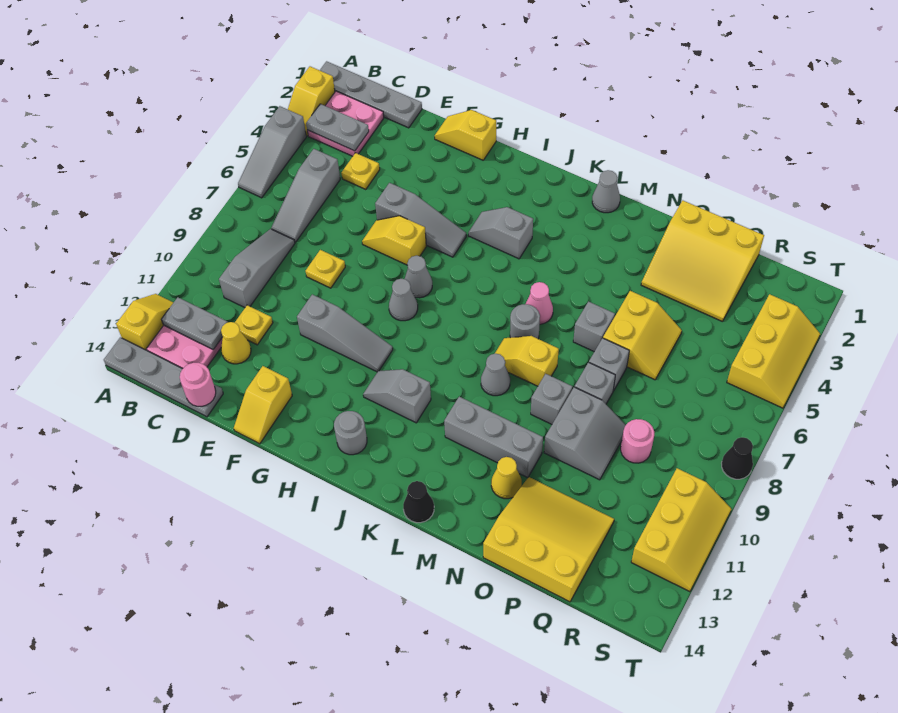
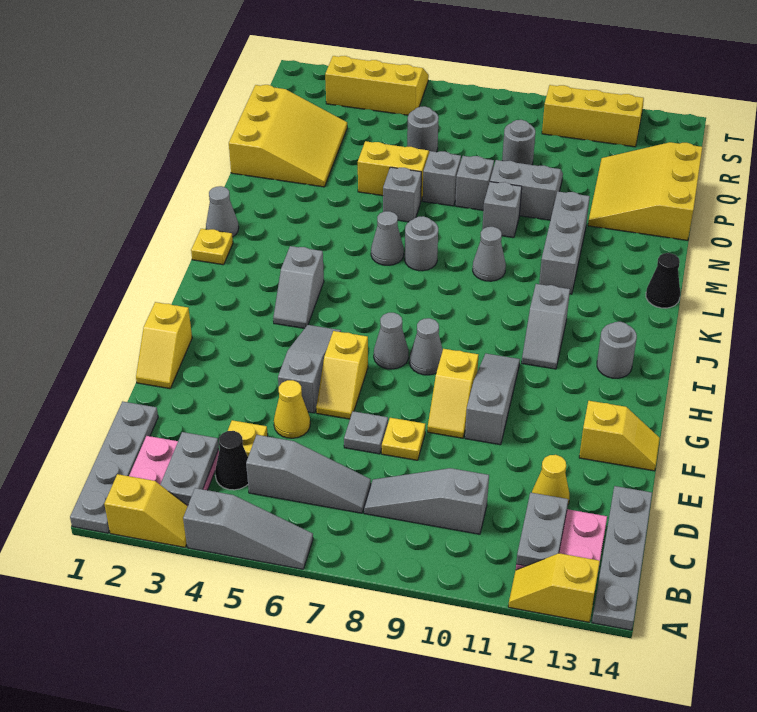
yellow plate D11 level 1 -> yellow plate K1 level 1
pink round brick D14 level 2 -> none
none -> grey plate E7 level 1
pink cone L6 level 1 -> grey cone L6 level 1
yellow slope L8:M8 level 1 top M -> yellow slope F9:G9 level 1 top G
yellow cone N12 level 1 -> yellow cone E5 level 1
none -> grey round brick Q6 level 1
pink round brick Q9 level 1 -> grey round brick Q9 level 1
black cone T8 level 1 -> black cone C4 level 1

